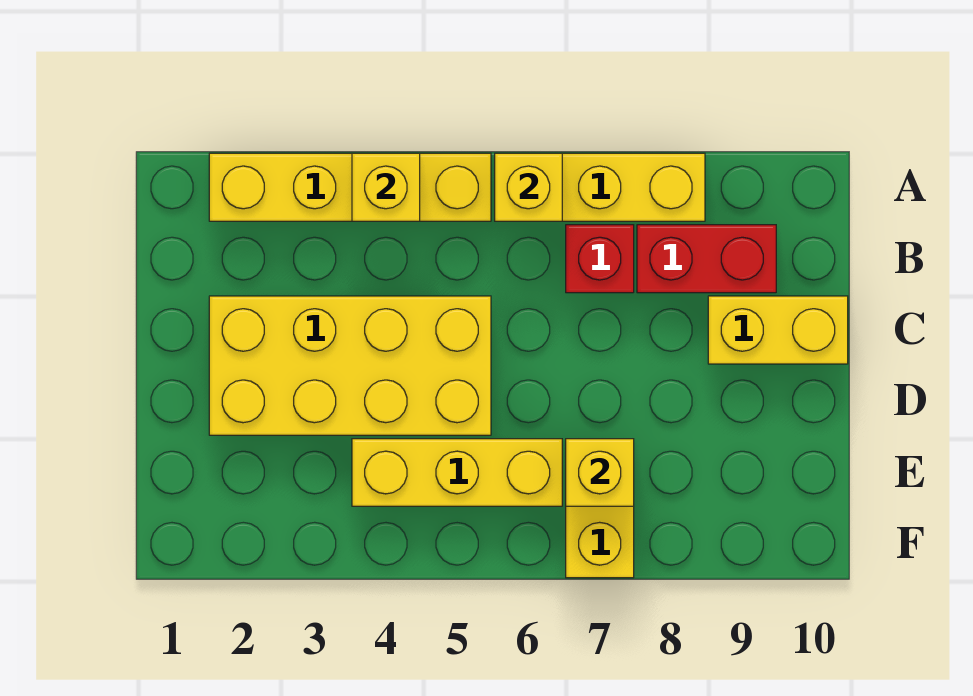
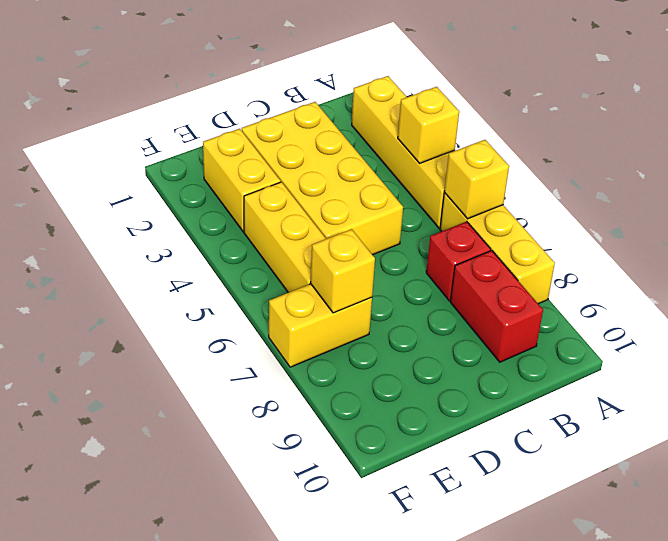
yellow brick C9:C10 level 1 -> yellow brick E2:E3 level 1

